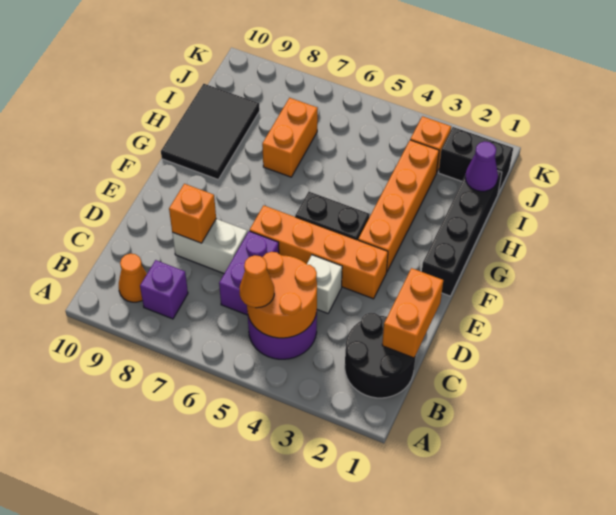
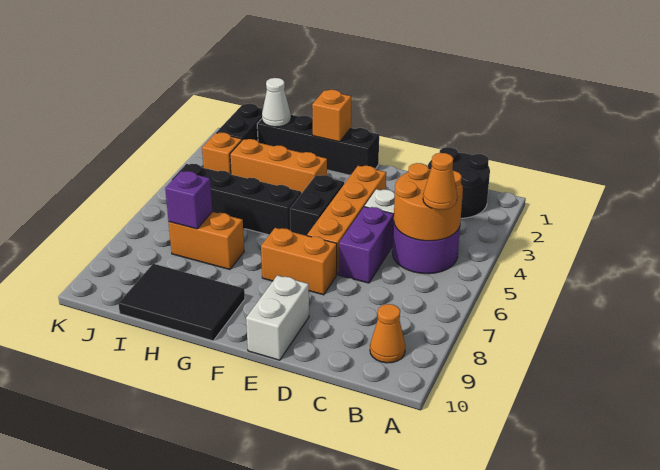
purple brick B8 level 1 -> purple brick I7 level 2
orange brick C1:D1 level 2 -> orange brick E7:F7 level 1
purple brick C6:D6 level 1 -> purple brick D5:D6 level 1
white brick D7:D8 level 1 -> white brick E9:E10 level 1
orange brick D8 level 2 -> orange brick G1 level 2
orange brick F3:I3 level 1 -> orange brick G3:I3 level 1
none -> black brick G5:J5 level 1
purple cone I1 level 2 -> white cone I1 level 2

